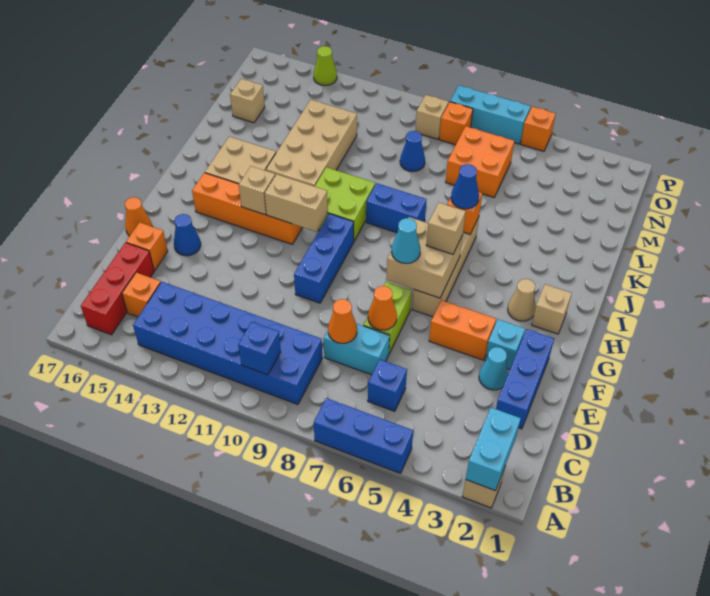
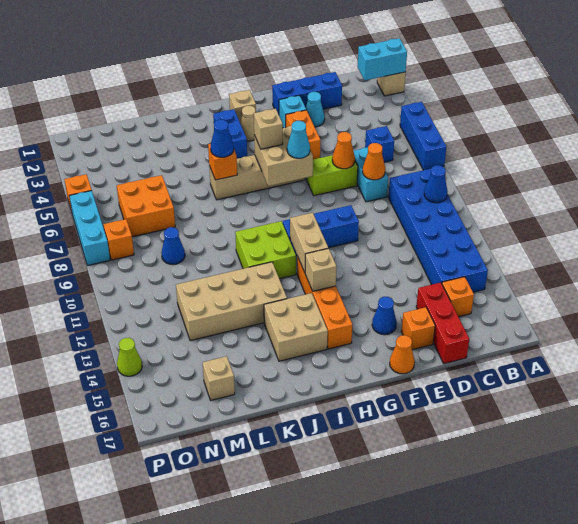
blue brick B10 level 2 -> blue cone B10 level 2
red brick B16:D16 level 1 -> red brick D15:D17 level 1
blue brick J8:J9 level 1 -> blue brick I3:I4 level 1
tan brick O9 level 1 -> none

